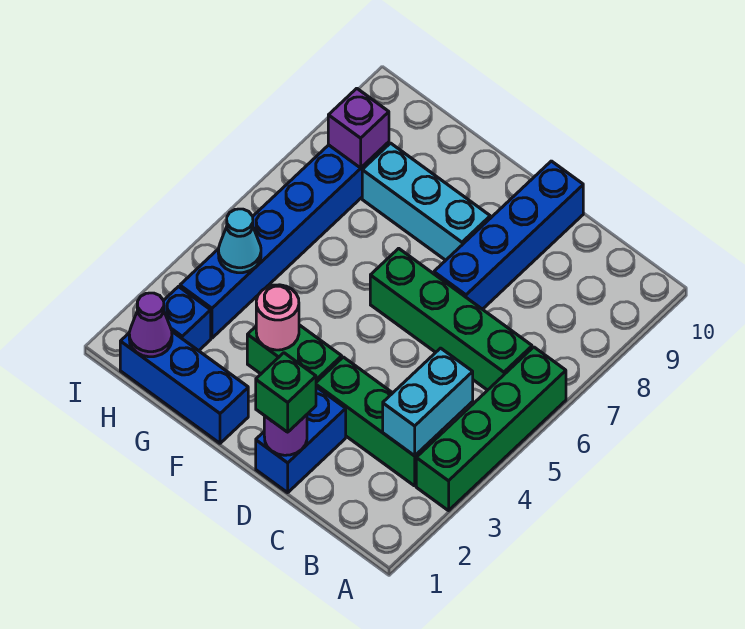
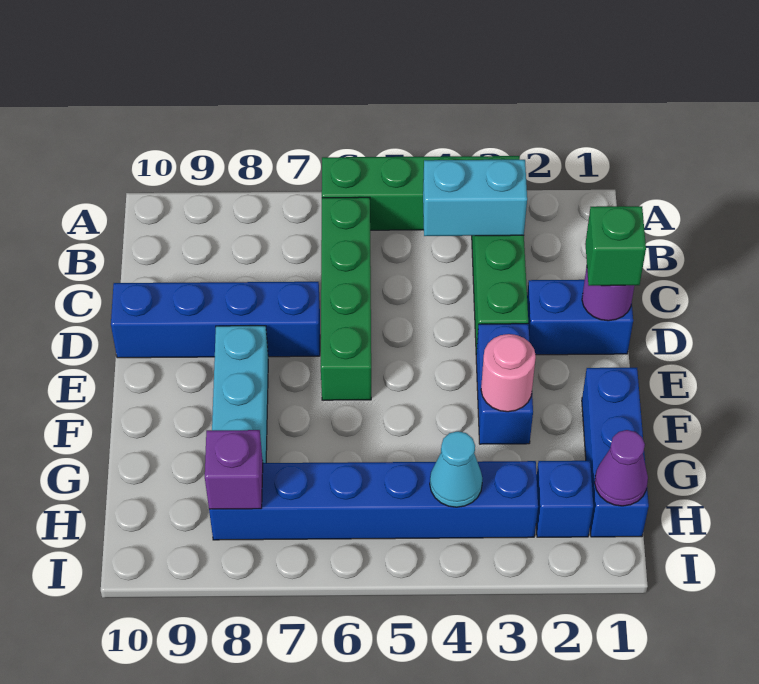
green brick E3:F3 level 1 -> blue brick E3:F3 level 1

